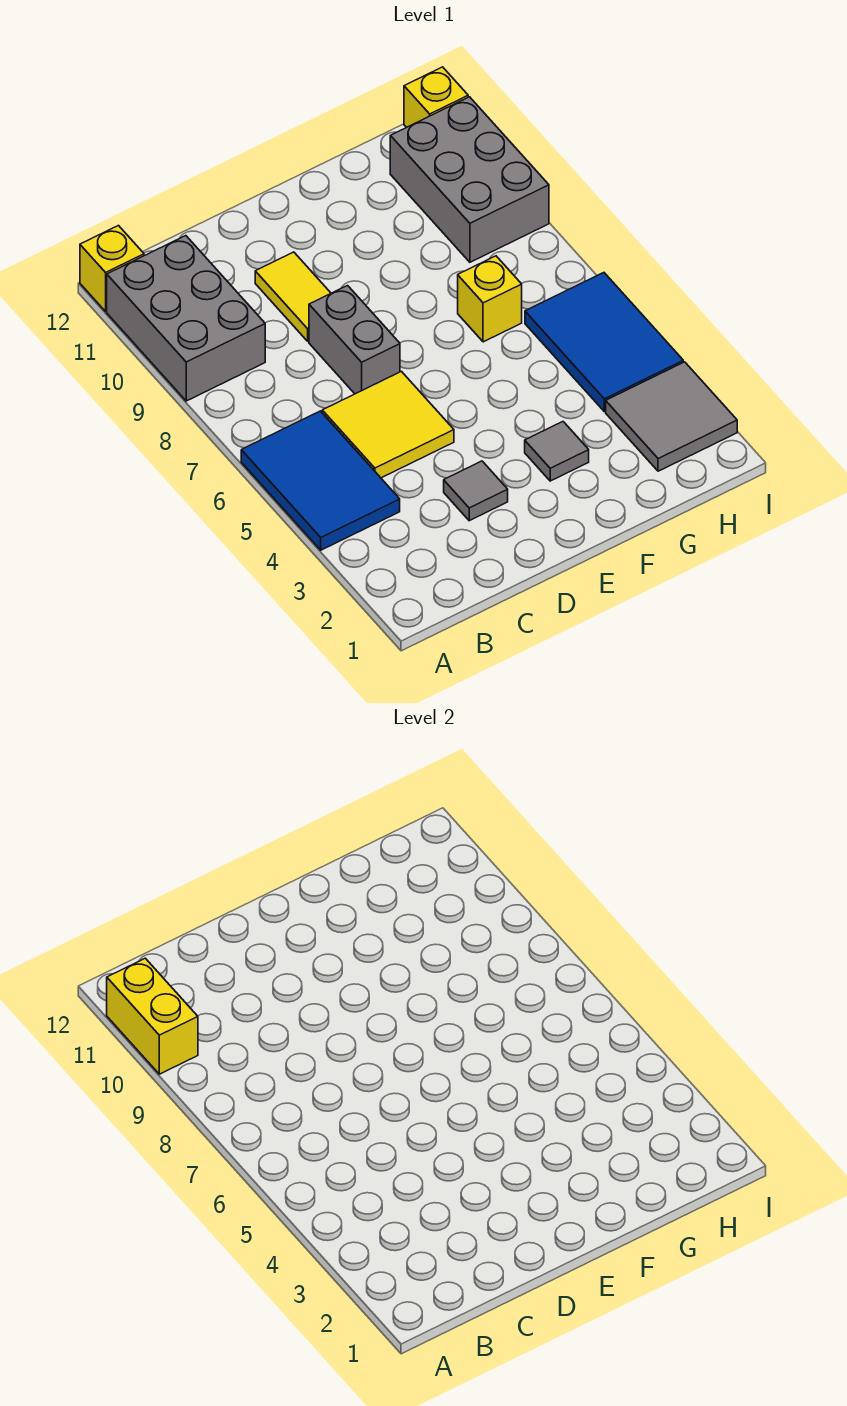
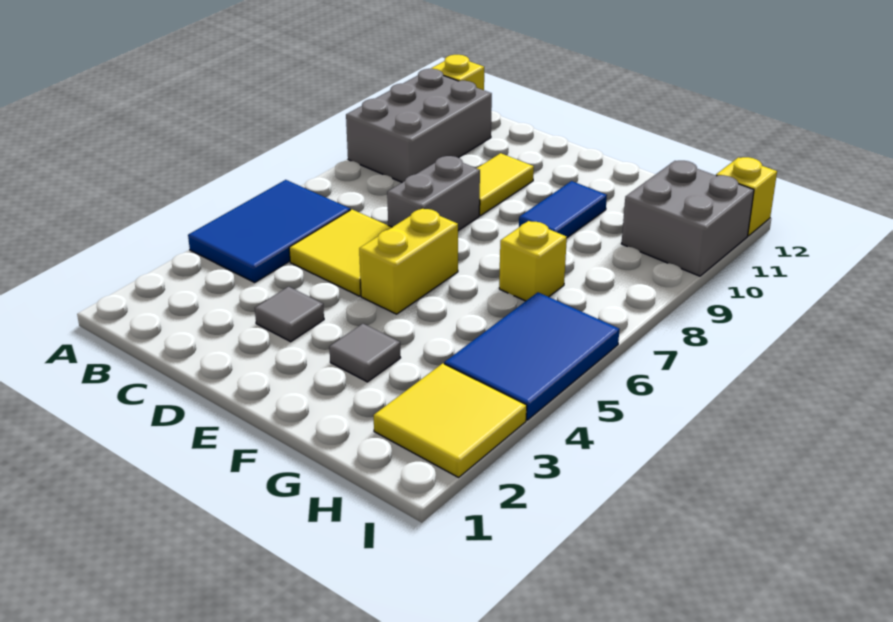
yellow brick A10:A11 level 2 -> yellow brick E5:E6 level 1
none -> blue tile F9:F10 level 1
grey tile H2:I3 level 1 -> yellow tile H2:I3 level 1
grey brick H9:I11 level 1 -> grey brick H10:I11 level 1

